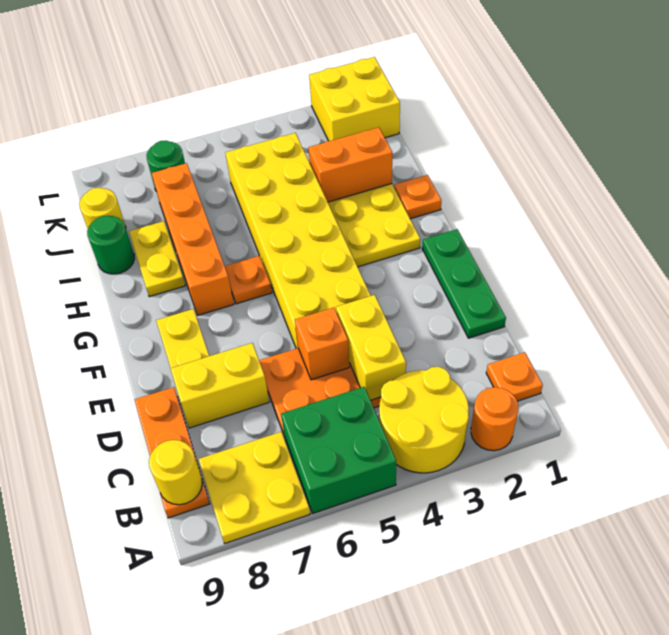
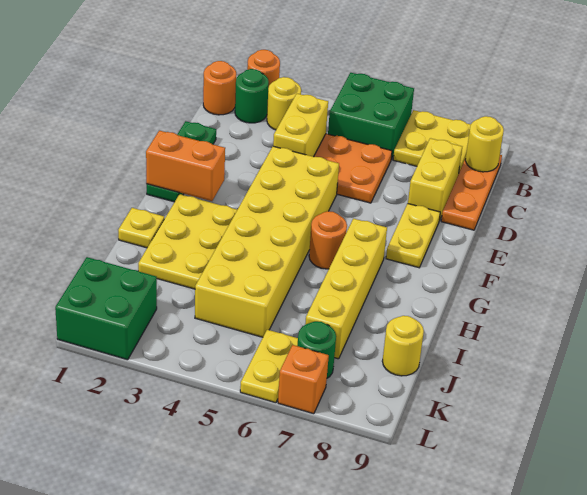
yellow round brick A3:B4 level 1 -> yellow round brick B3 level 1
orange plate B1 level 1 -> orange round brick B1 level 1
orange brick D5 level 2 -> orange brick L7 level 1
yellow brick D7:D8 level 1 -> yellow brick C8:D8 level 1
orange plate G6 level 1 -> orange round brick G6 level 1
orange brick G7:J7 level 1 -> yellow brick G7:J7 level 1
orange plate H1 level 1 -> yellow plate H1 level 1
yellow plate H8:I8 level 1 -> yellow plate K6:L6 level 1
orange brick I2:I3 level 2 -> orange brick F1:F2 level 2
green round brick I9 level 1 -> green round brick B2 level 1
yellow brick K1:L2 level 1 -> green brick K1:L2 level 1

